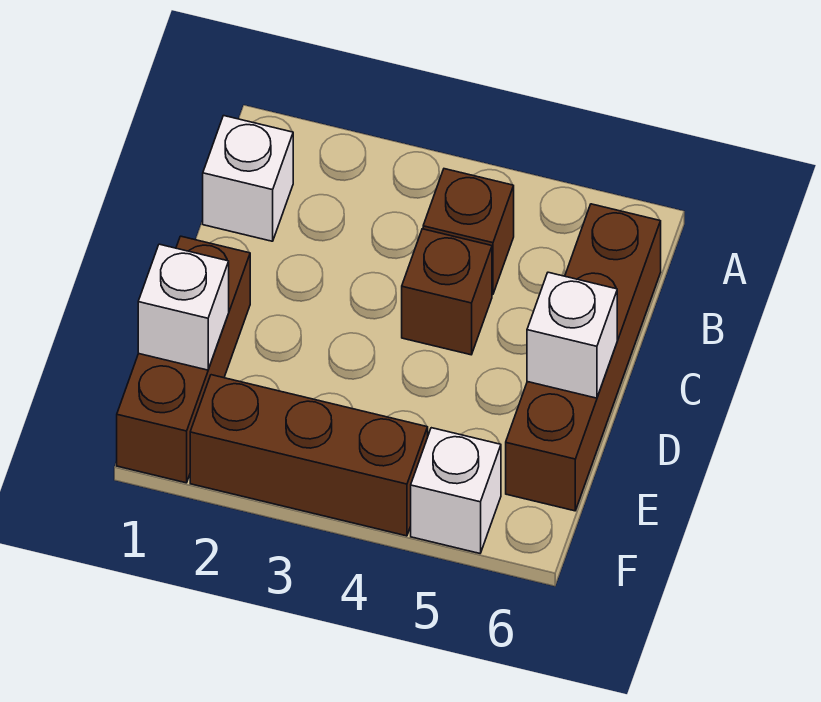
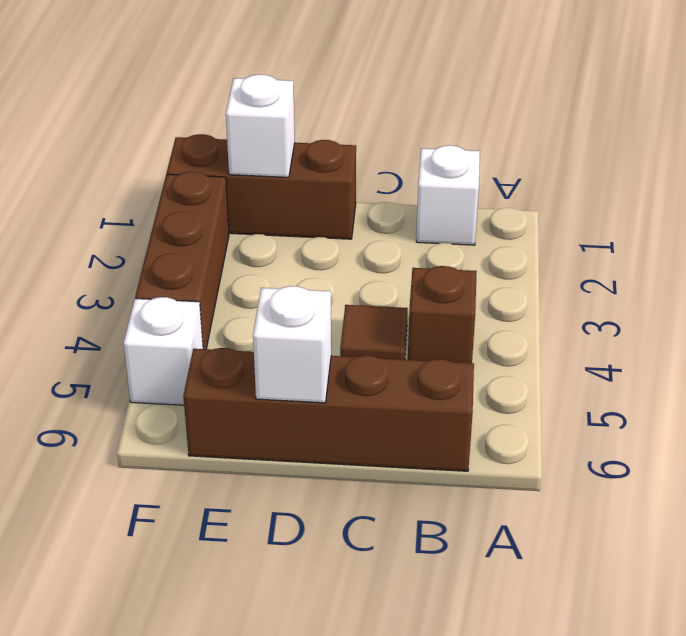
brown brick C4 level 1 -> brown tile C4 level 1

